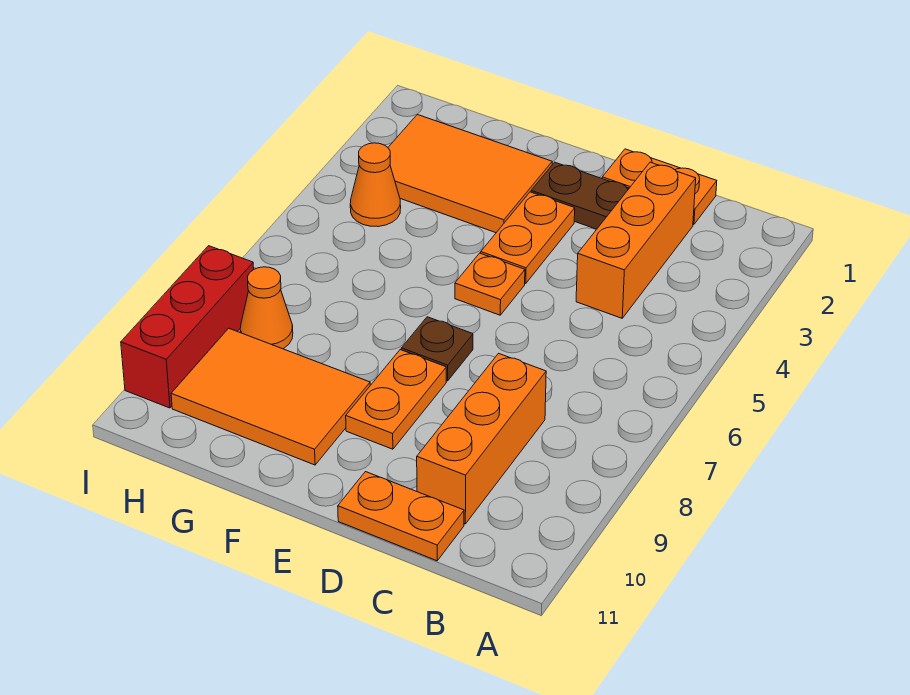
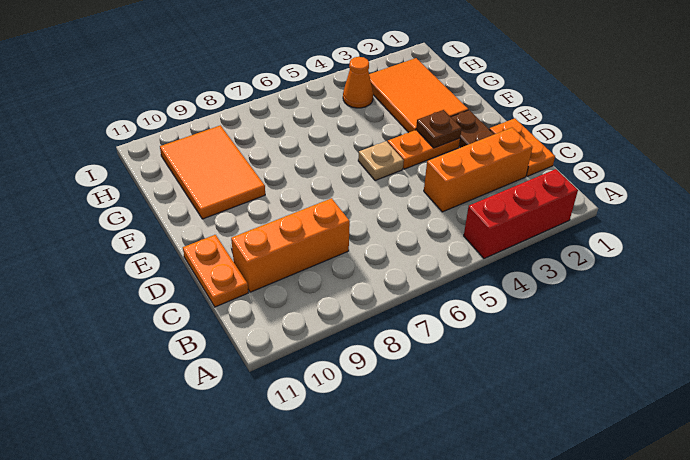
orange plate E5 level 1 -> tan plate E5 level 1
brown plate E7 level 1 -> brown plate E3 level 2
orange plate E8:E9 level 1 -> none
orange cone H8 level 1 -> none
red brick I8:I10 level 1 -> red brick A2:A4 level 1

